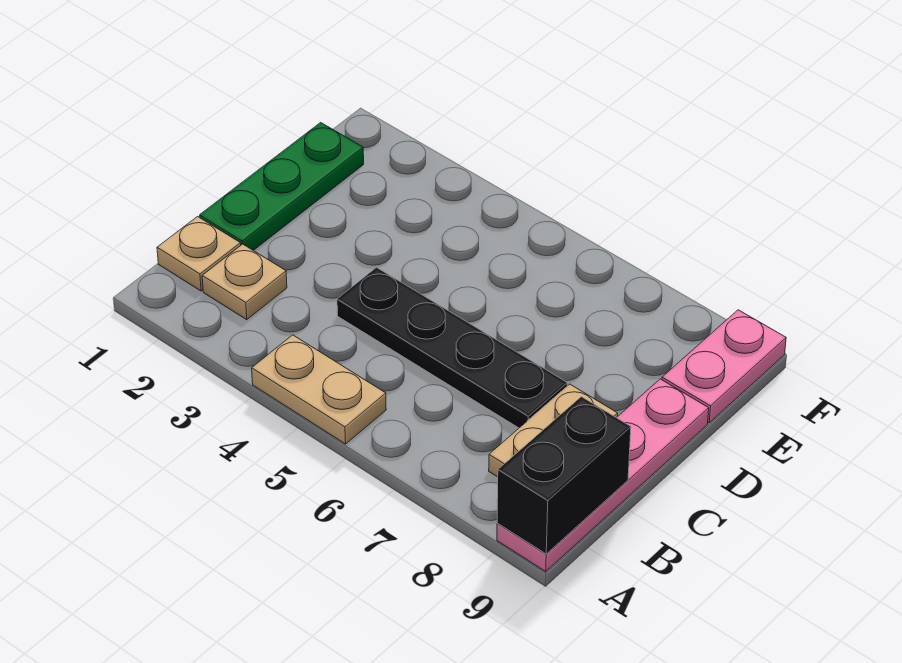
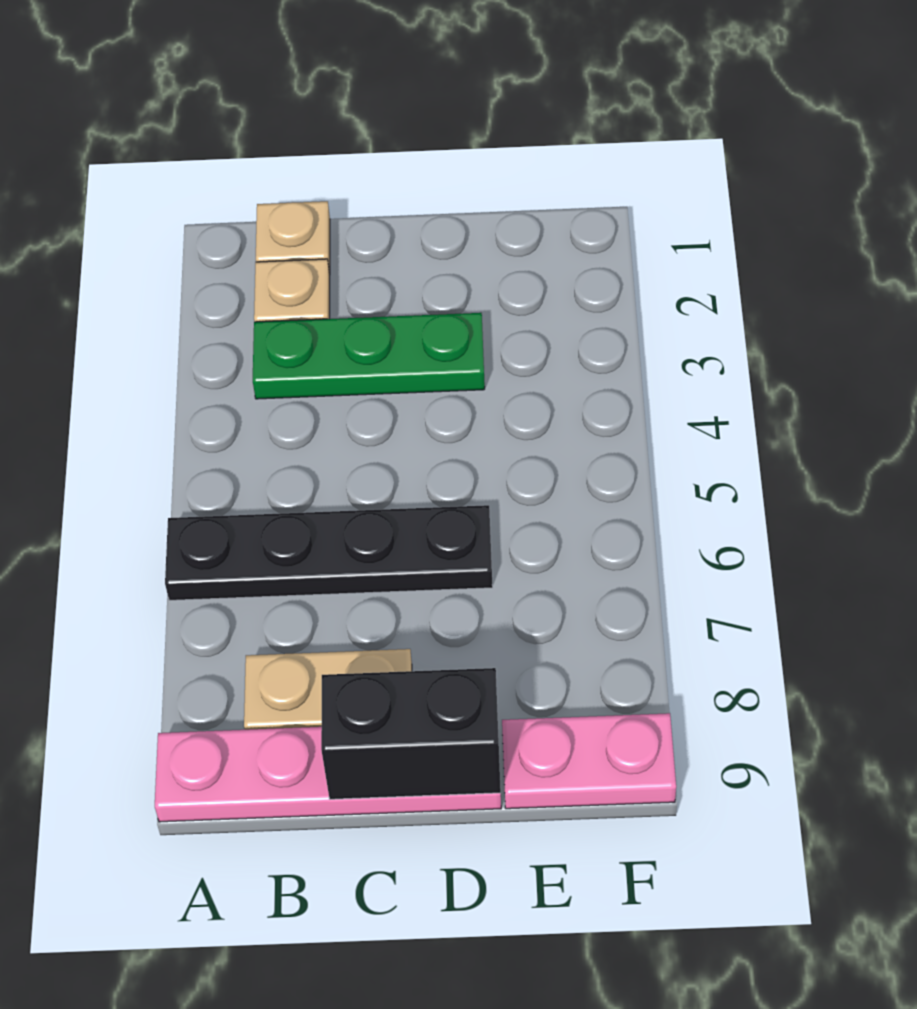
tan plate A4:A5 level 1 -> none
black brick A9:B9 level 2 -> black brick C9:D9 level 2
green plate C1:E1 level 1 -> green plate B3:D3 level 1
black plate C4:C7 level 1 -> black plate A6:D6 level 1

